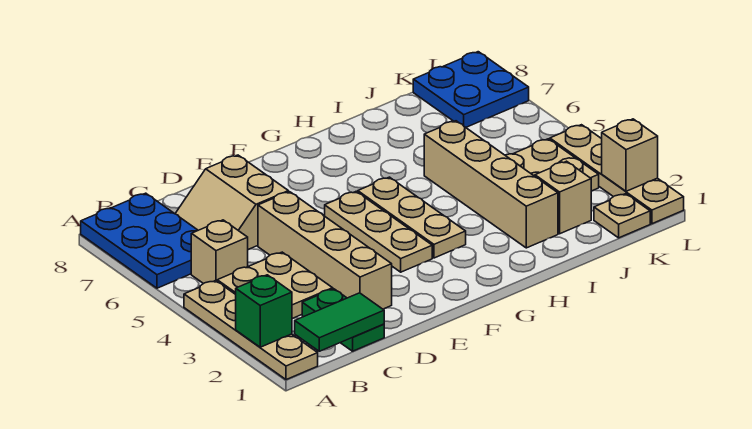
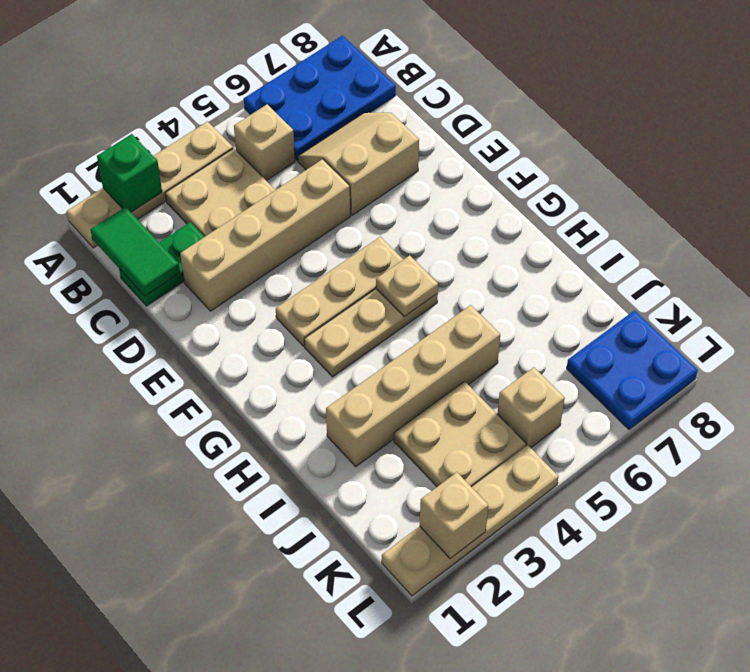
tan brick J2 level 1 -> tan brick K5 level 1
tan plate K1 level 1 -> tan plate G5 level 2

